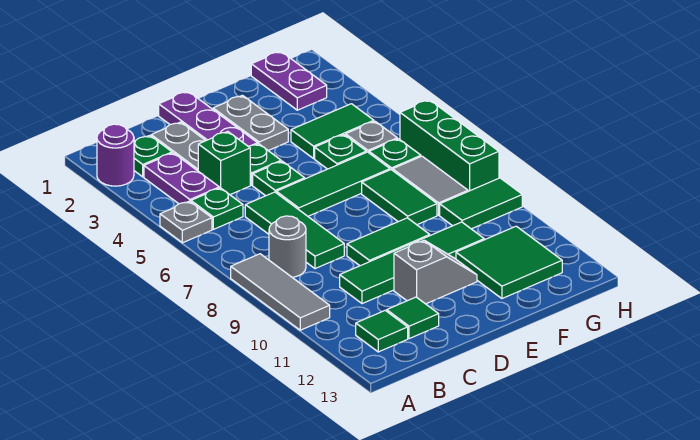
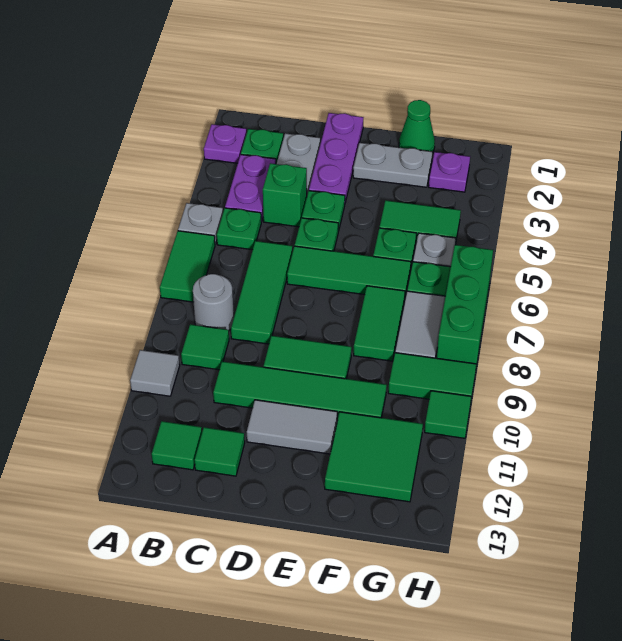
purple round brick A2 level 1 -> purple plate A2 level 1
none -> green tile A6:A7 level 1
grey tile A8:A10 level 1 -> grey tile A10 level 1
none -> green tile B9 level 1
grey slope D11:E11 level 1 top D -> grey tile D11:E11 level 1
grey plate E2:E3 level 1 -> grey plate E2:F2 level 1
none -> green cone F1 level 1
purple plate G1:G2 level 1 -> purple plate G2 level 1
none -> green tile H10 level 1

